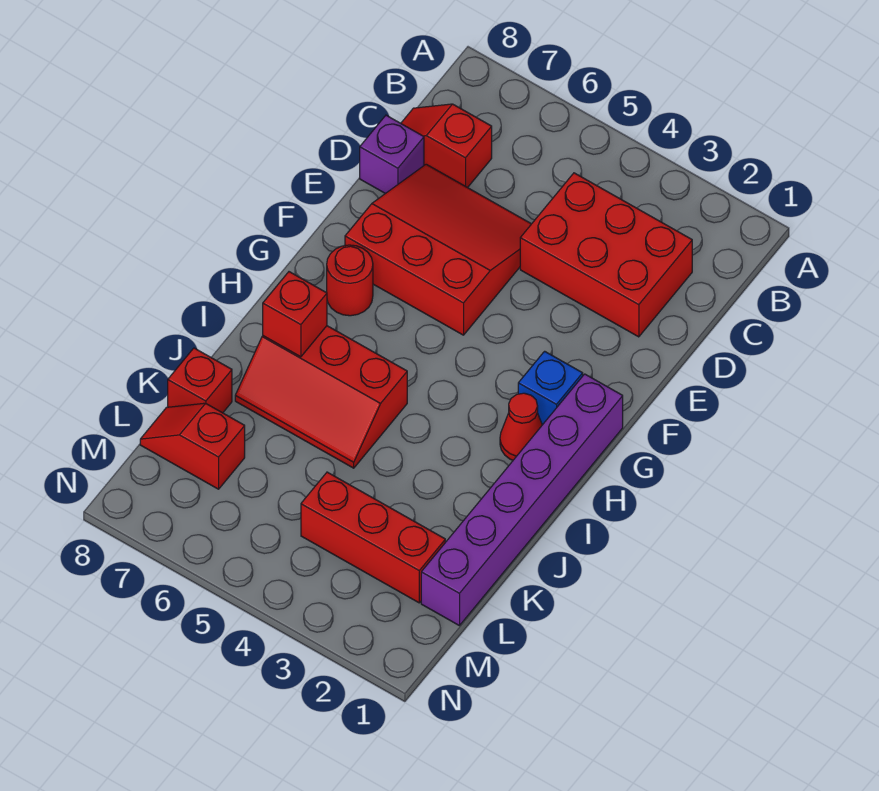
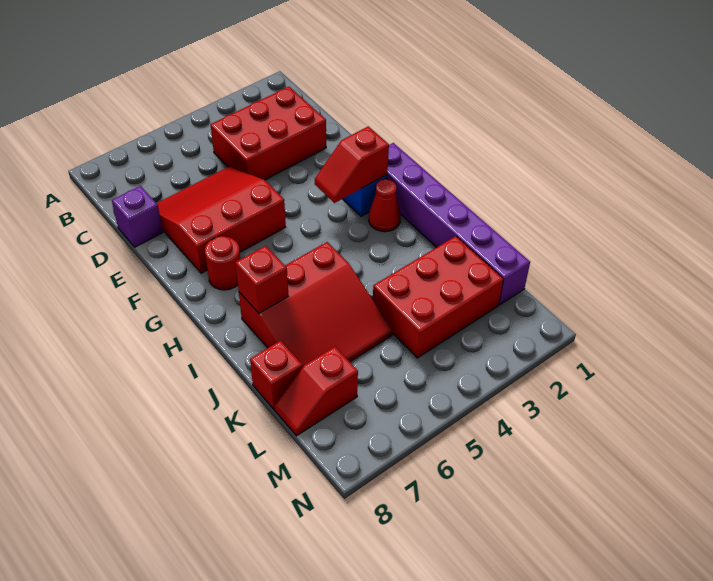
red slope C7:C8 level 1 top 7 -> red slope G2:G3 level 2 top 2
red slope I5:J7 level 1 top I -> red slope I5:K7 level 1 top I
red brick L2:L4 level 1 -> red brick K2:L4 level 1

